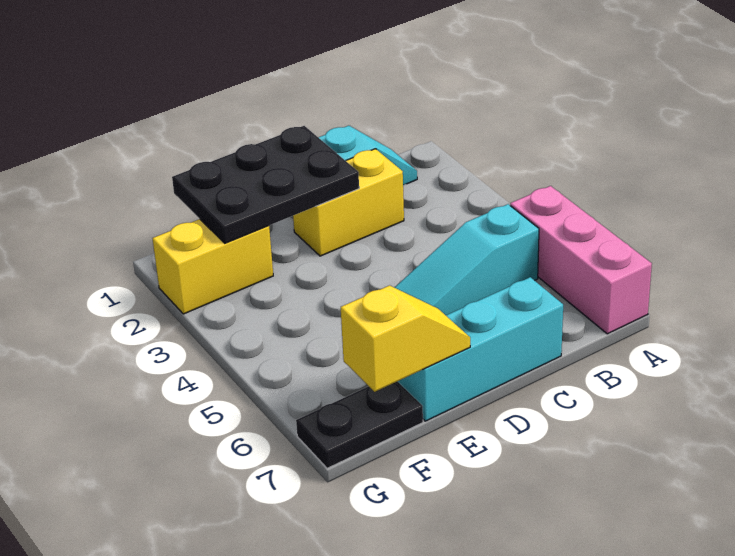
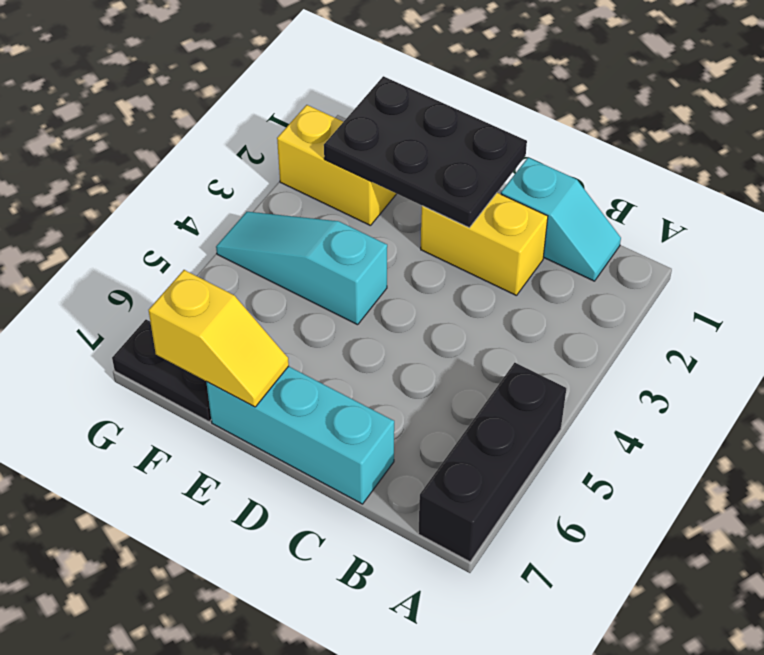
pink brick A5:A7 level 1 -> black brick A5:A7 level 1
cyan slope B5:D5 level 1 top B -> cyan slope E4:G4 level 1 top E

